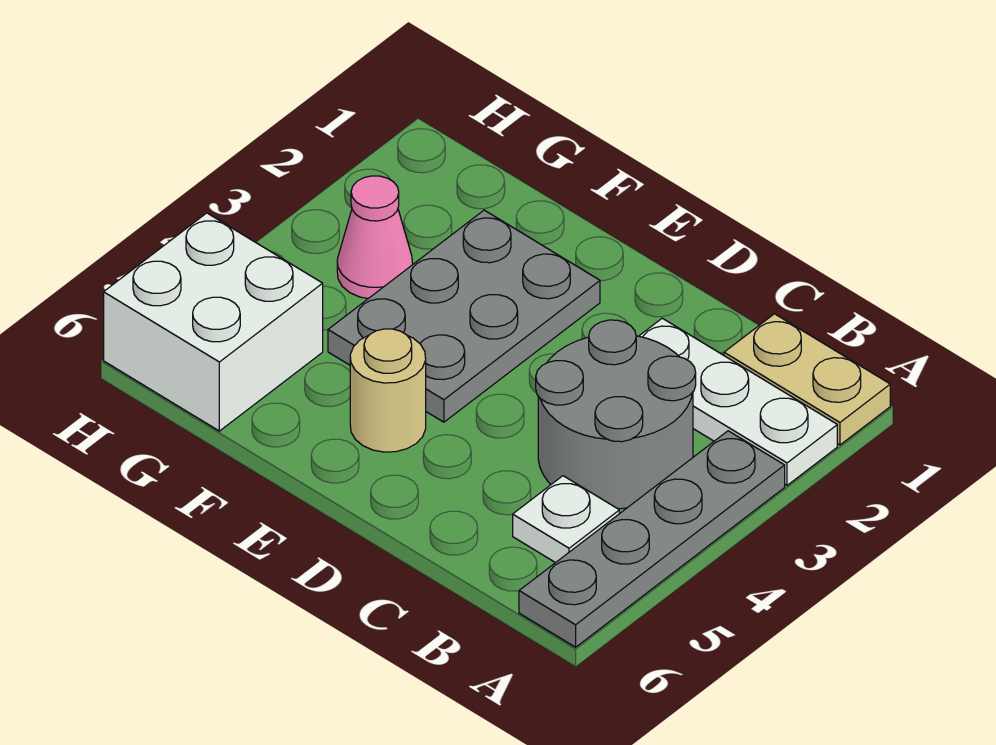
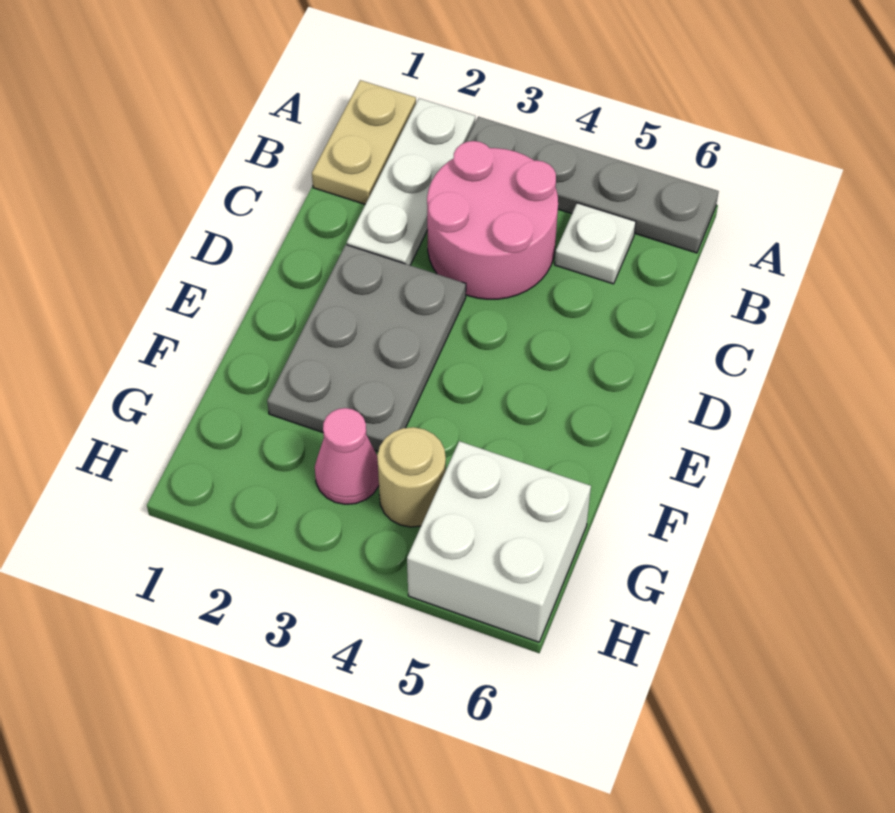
grey round brick B3:C4 level 1 -> pink round brick B3:C4 level 1
grey plate E2:F4 level 1 -> grey plate D2:F3 level 1
tan round brick E5 level 1 -> tan round brick G4 level 1

